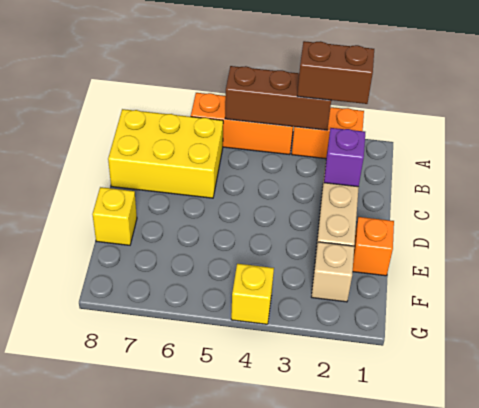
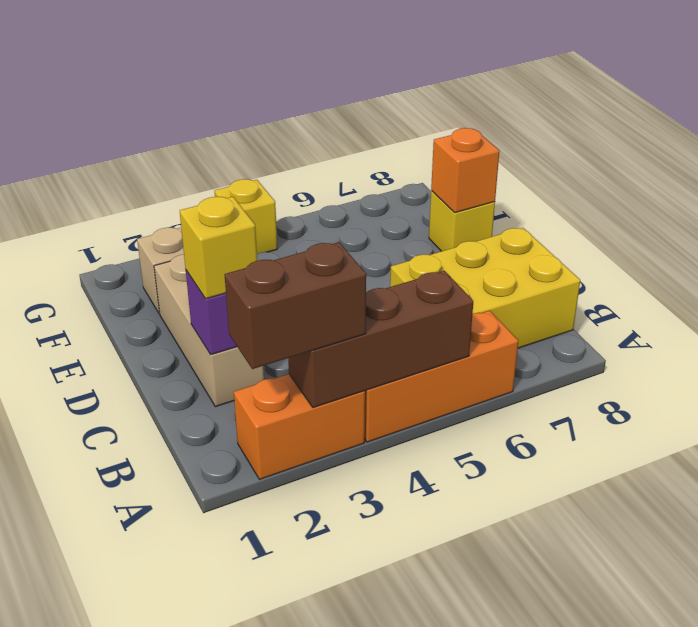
none -> yellow brick C2 level 3
orange brick E1 level 1 -> orange brick E8 level 2

